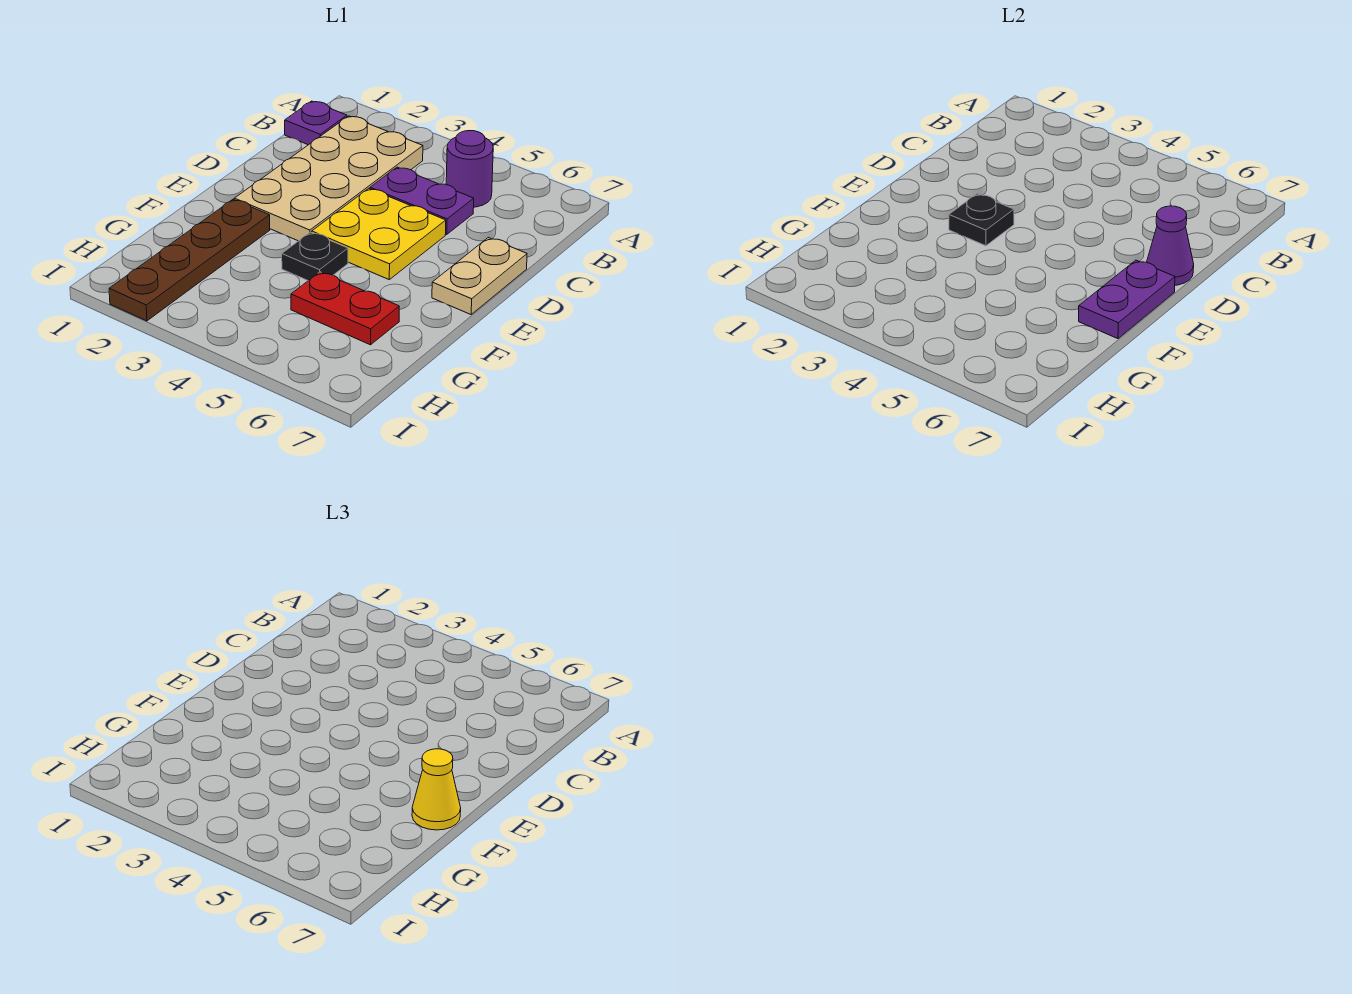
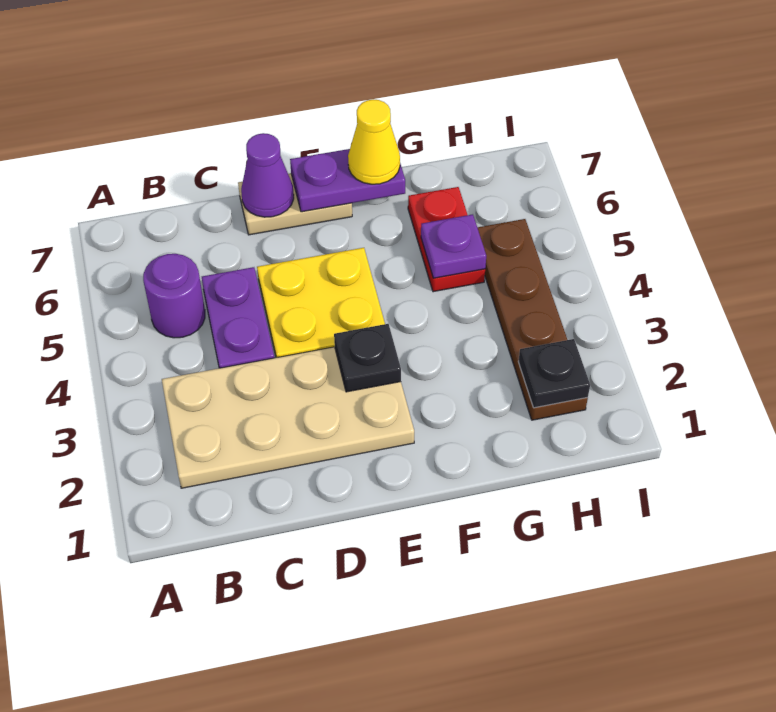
purple plate B1 level 1 -> purple plate G5 level 2
brown plate F2:I2 level 1 -> brown plate H2:H5 level 1
black plate F4 level 1 -> black plate H2 level 2

